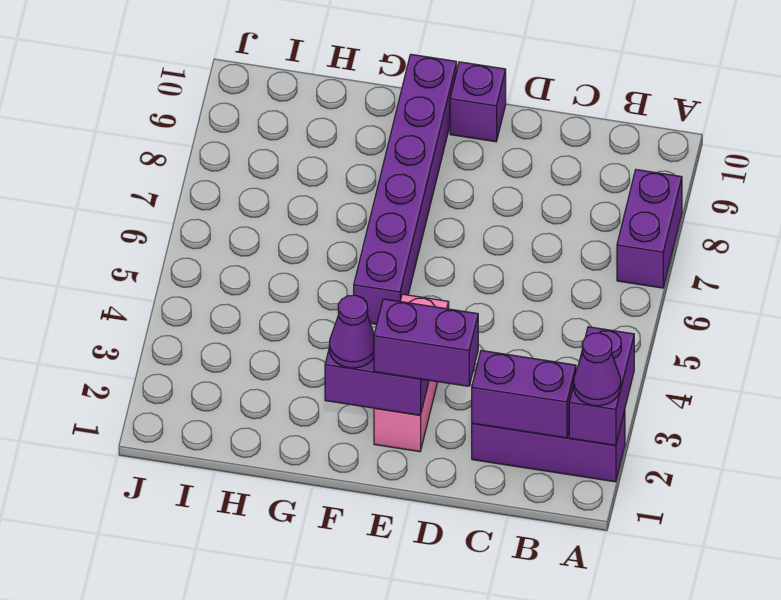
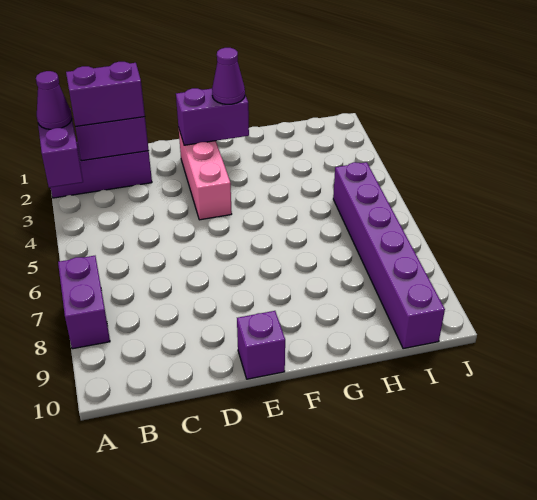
purple brick D2:E2 level 3 -> purple brick B2:C2 level 3
purple brick F5:F10 level 1 -> purple brick I5:I10 level 1

